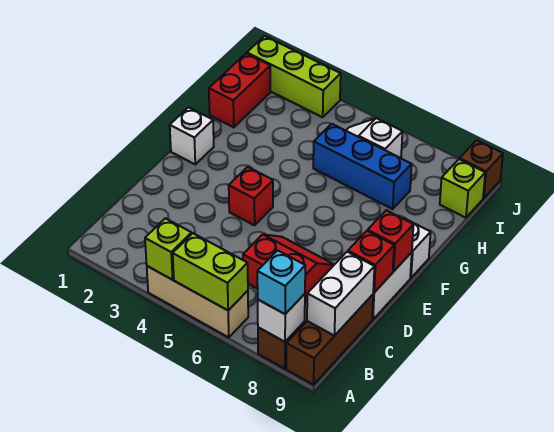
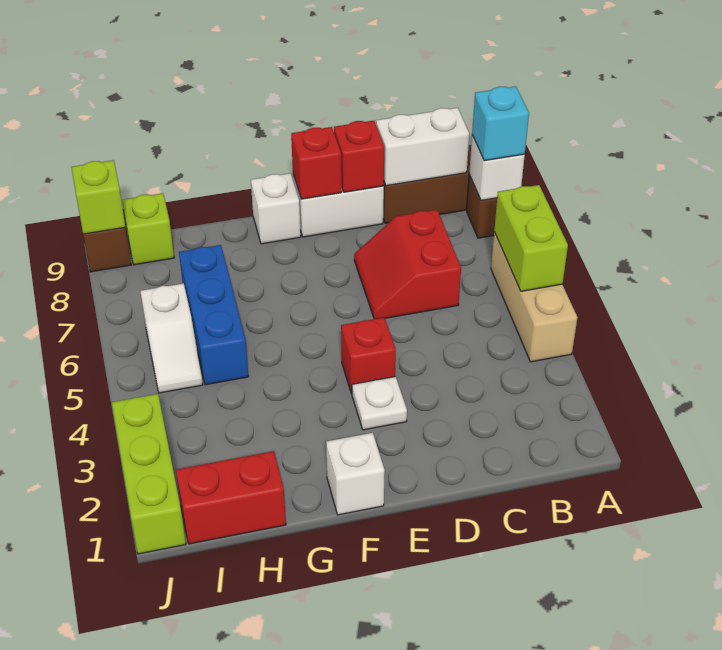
lime brick A4 level 2 -> lime brick J9 level 2
none -> white plate E3 level 1

